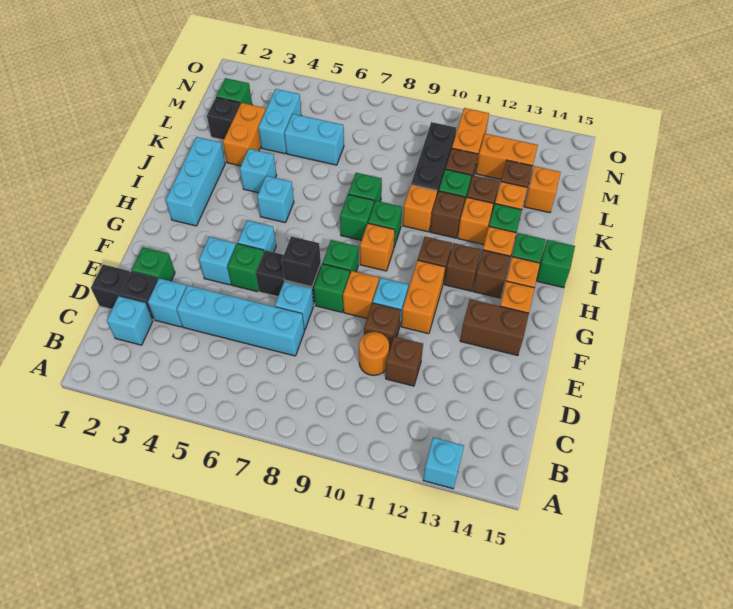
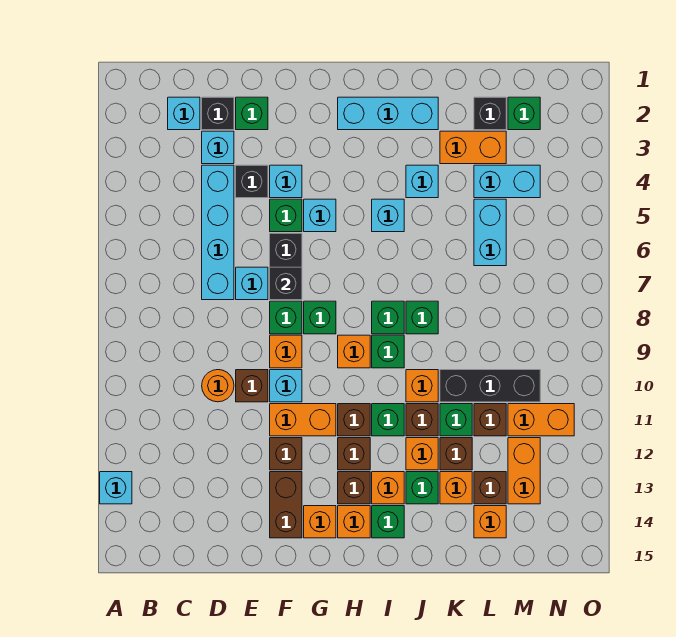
black brick D1 level 1 -> black brick E4 level 1
brown brick D11 level 1 -> brown brick F12 level 1
green brick I15 level 1 -> green brick I11 level 1

